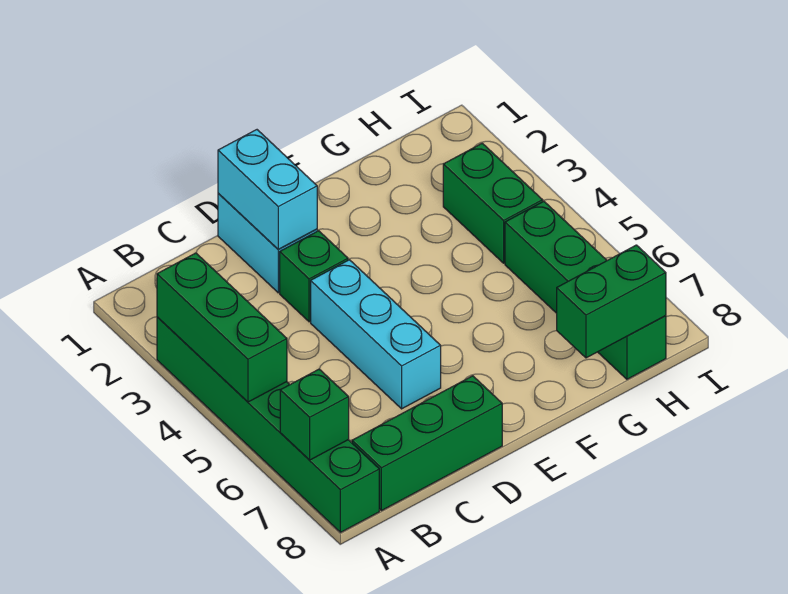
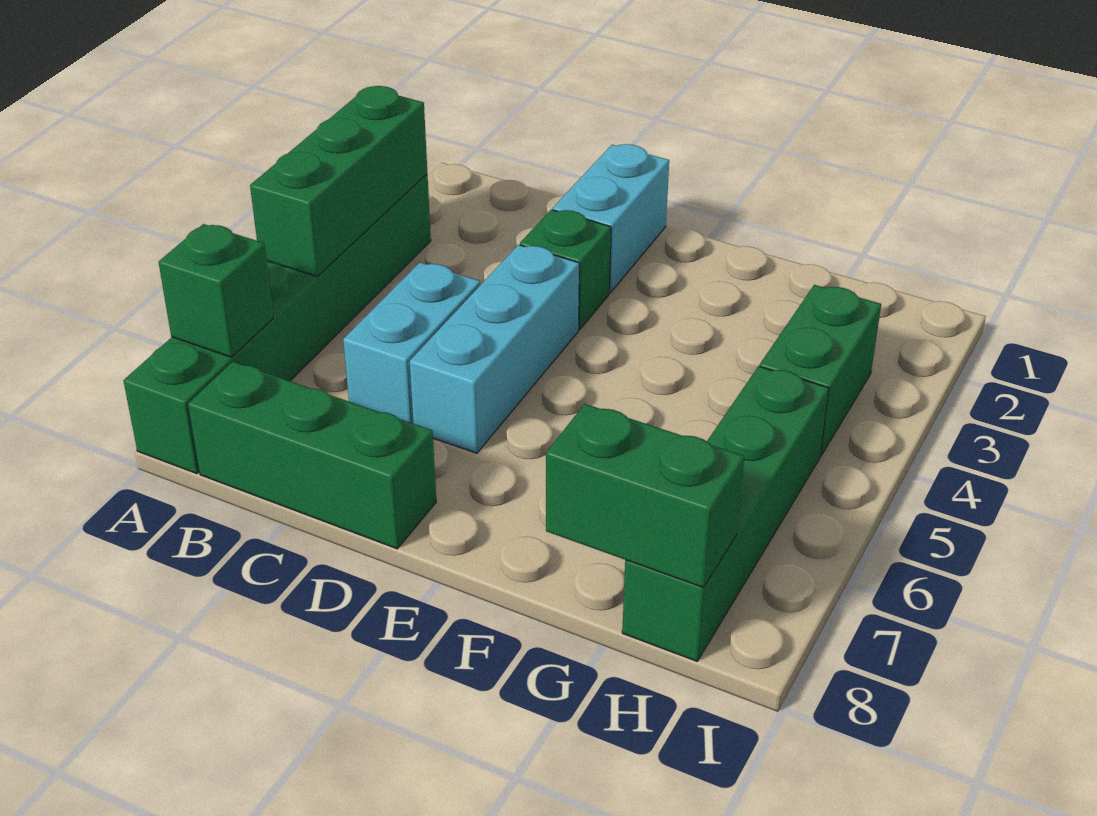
cyan brick D1:D2 level 2 -> cyan brick C5:C6 level 1

